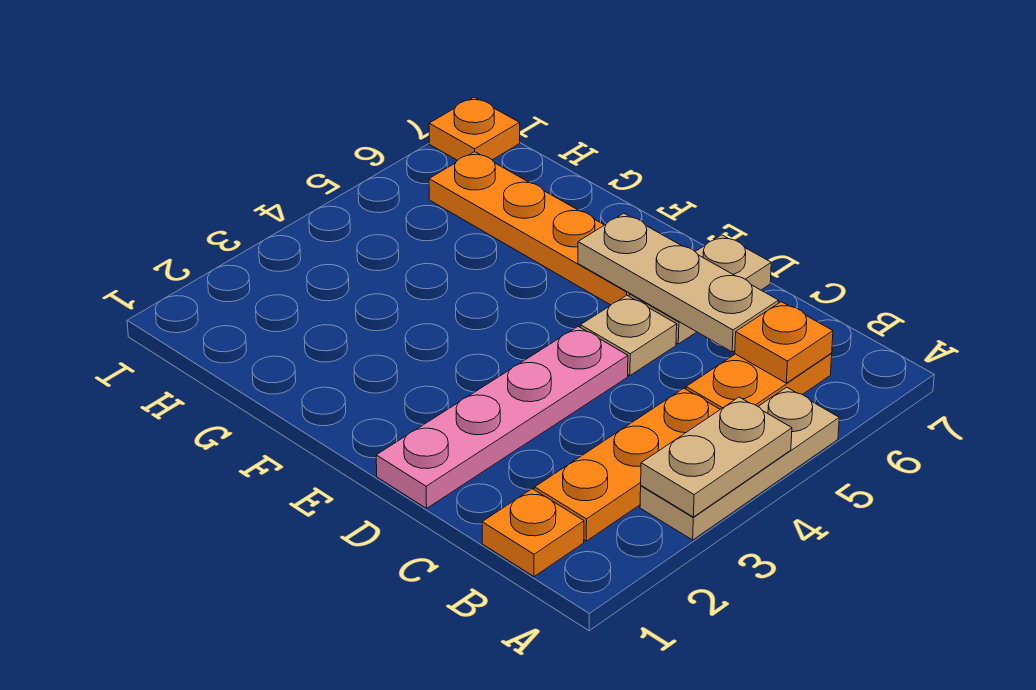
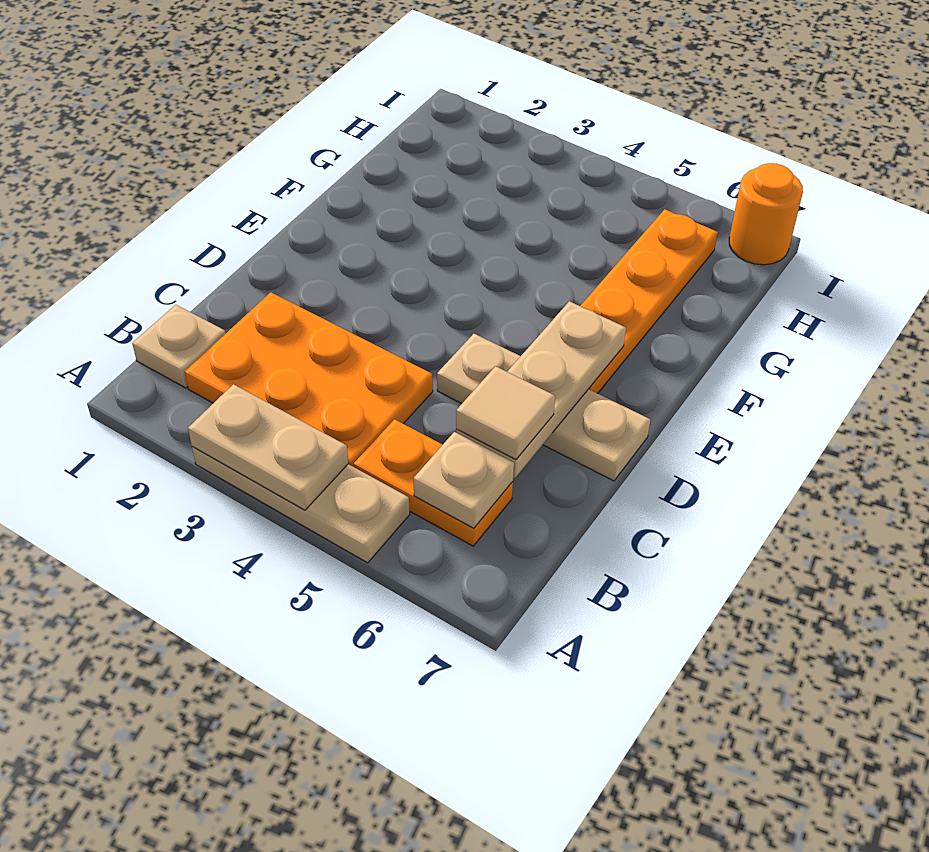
orange plate B1 level 1 -> tan plate B1 level 1
orange plate B2:B4 level 1 -> orange plate B2:C4 level 1
orange plate B6 level 2 -> tan plate B6 level 2
none -> tan tile C6 level 3
pink plate D1:D4 level 1 -> none
orange plate I7 level 1 -> orange round brick I7 level 1

